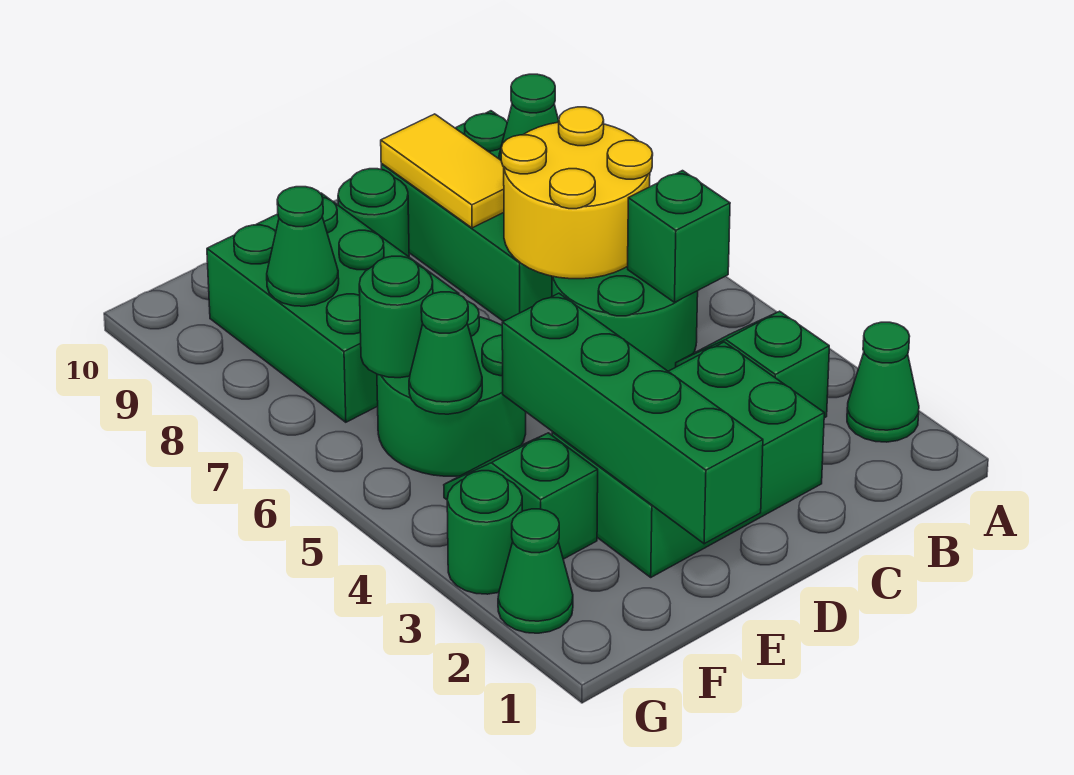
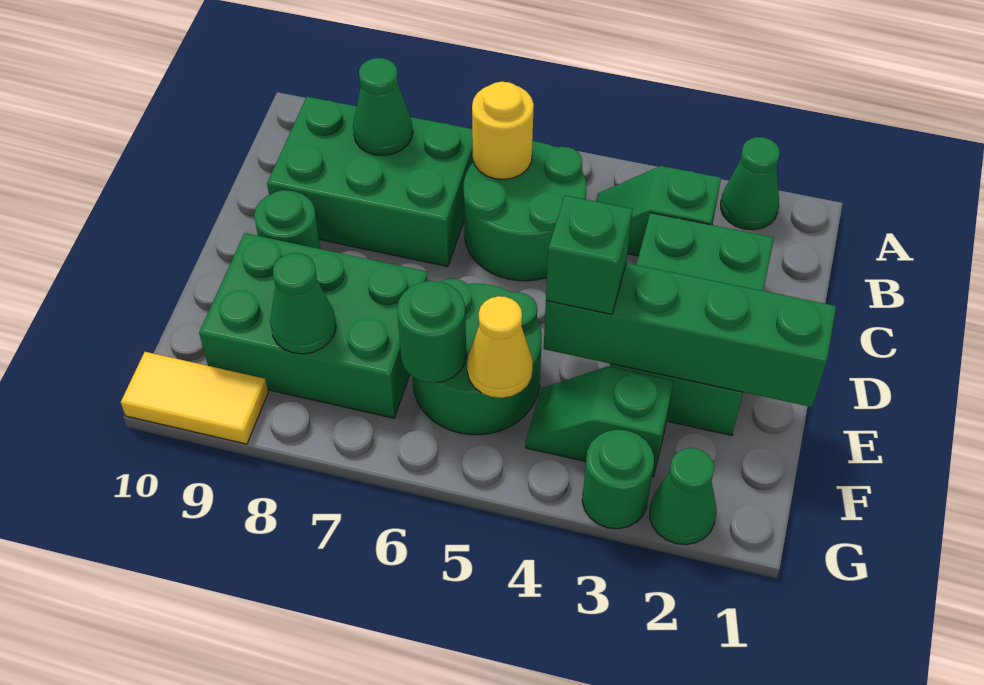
green brick B5 level 2 -> green brick E4 level 3
yellow round brick B6:C7 level 2 -> yellow round brick B6 level 2
yellow tile C8:C9 level 2 -> yellow tile G9:G10 level 1
green cone F5 level 2 -> yellow cone F5 level 2

